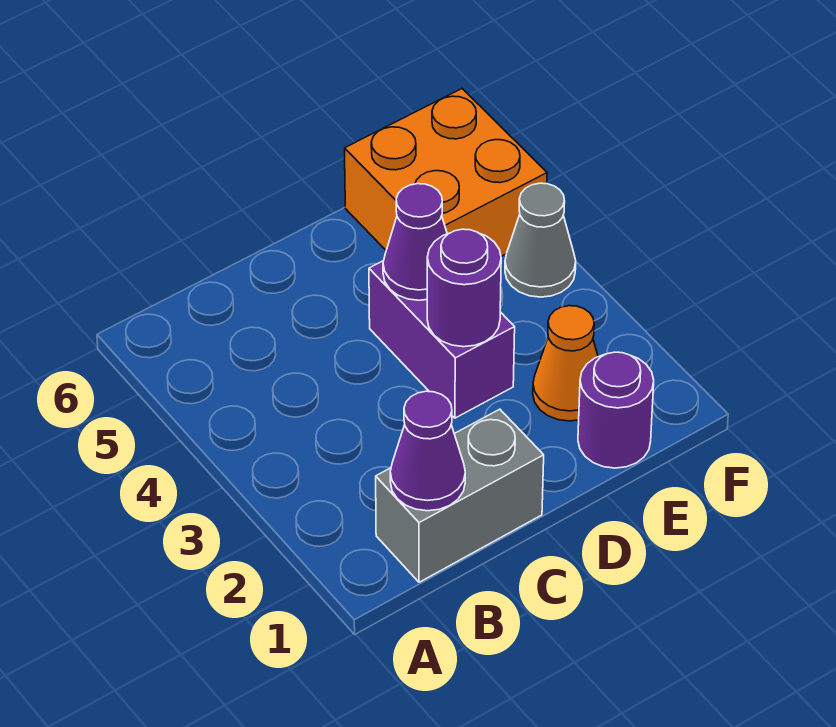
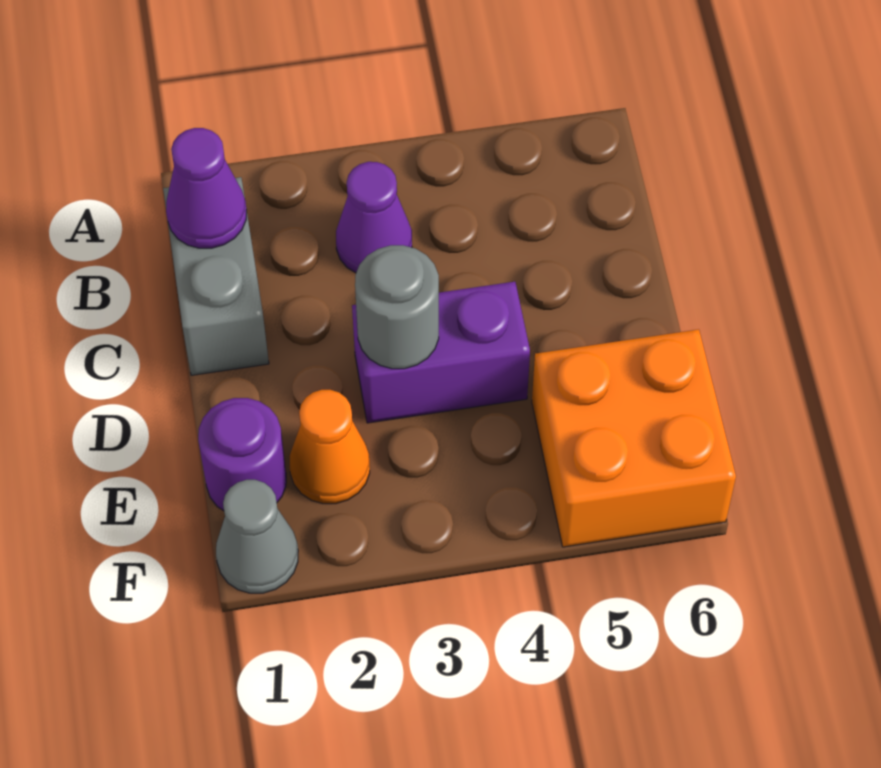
purple round brick D3 level 2 -> grey round brick D3 level 2
purple cone D4 level 2 -> purple cone B3 level 1
grey cone F4 level 1 -> grey cone F1 level 1

